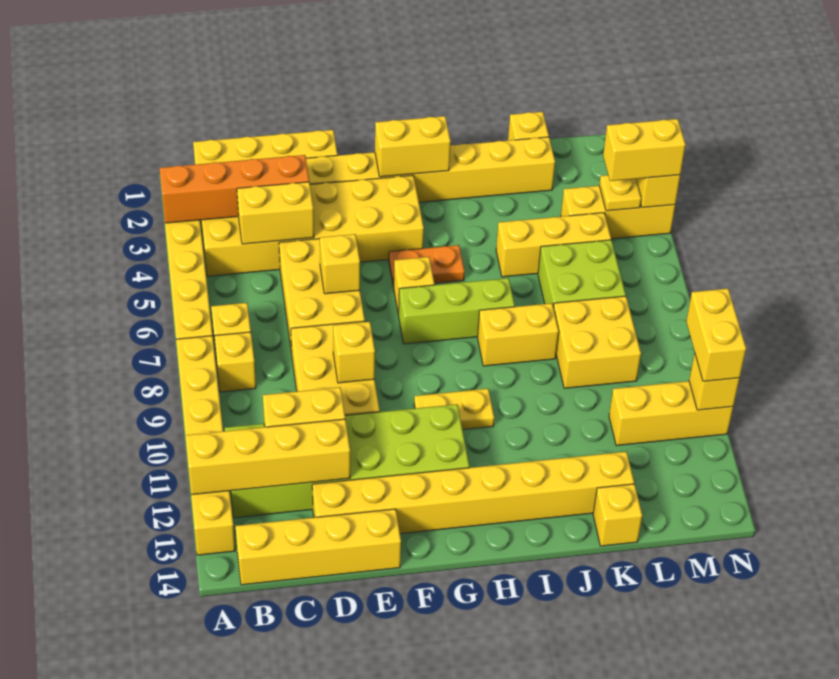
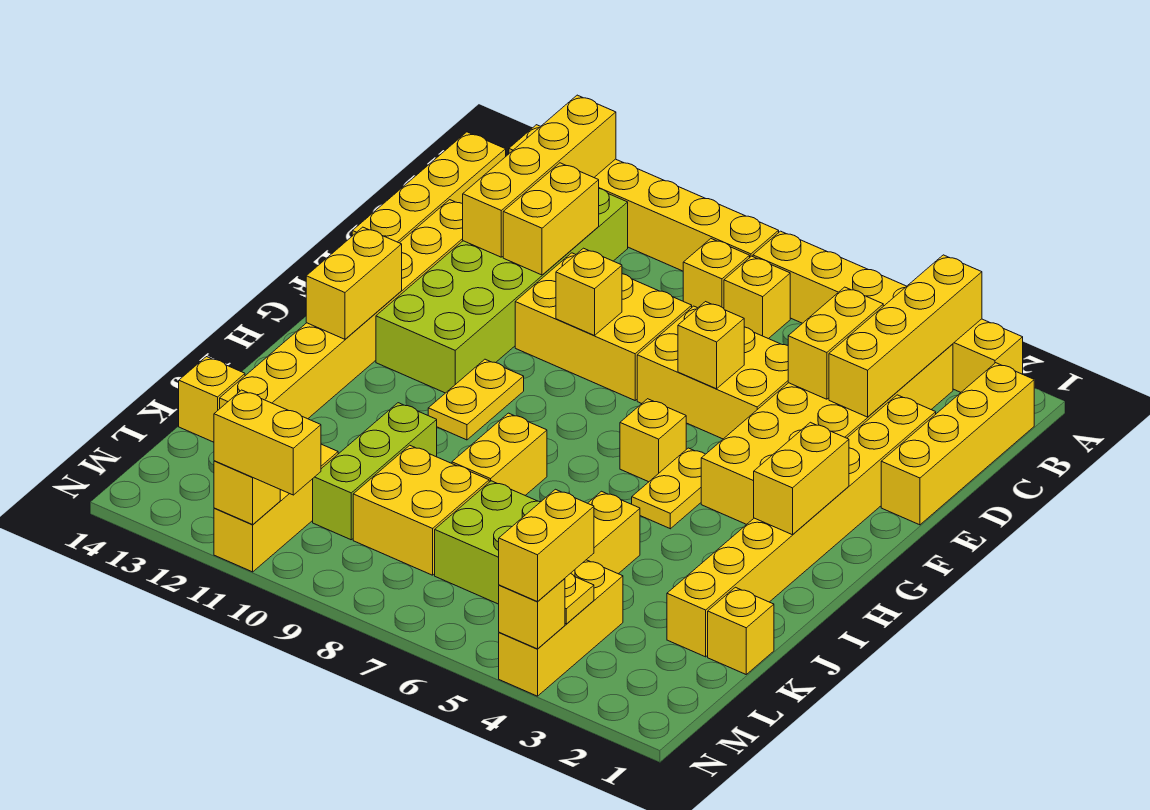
orange brick A3:D3 level 2 -> yellow brick A3:D3 level 2
orange plate G5:H5 level 1 -> yellow plate G5:H5 level 1
lime brick G7:I7 level 1 -> lime brick J10:L10 level 1
none -> yellow brick G13:H13 level 2

